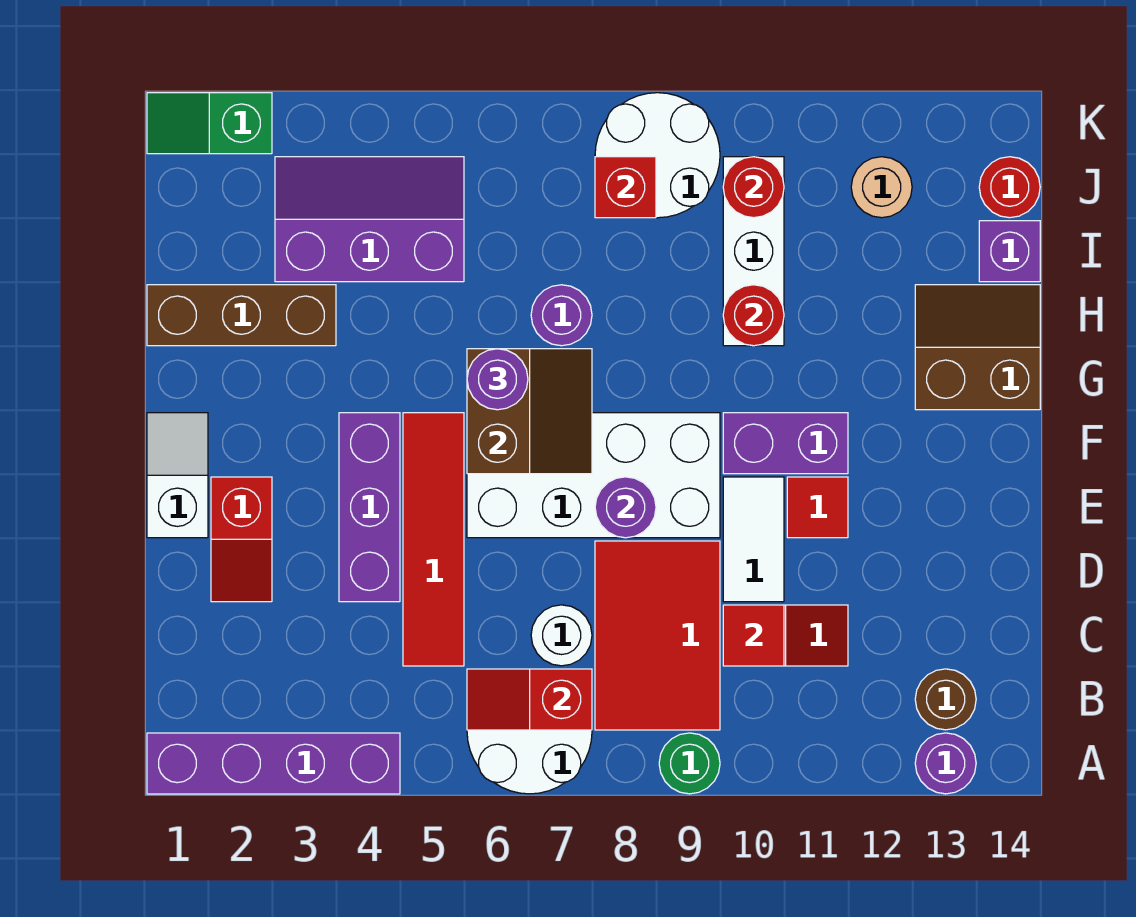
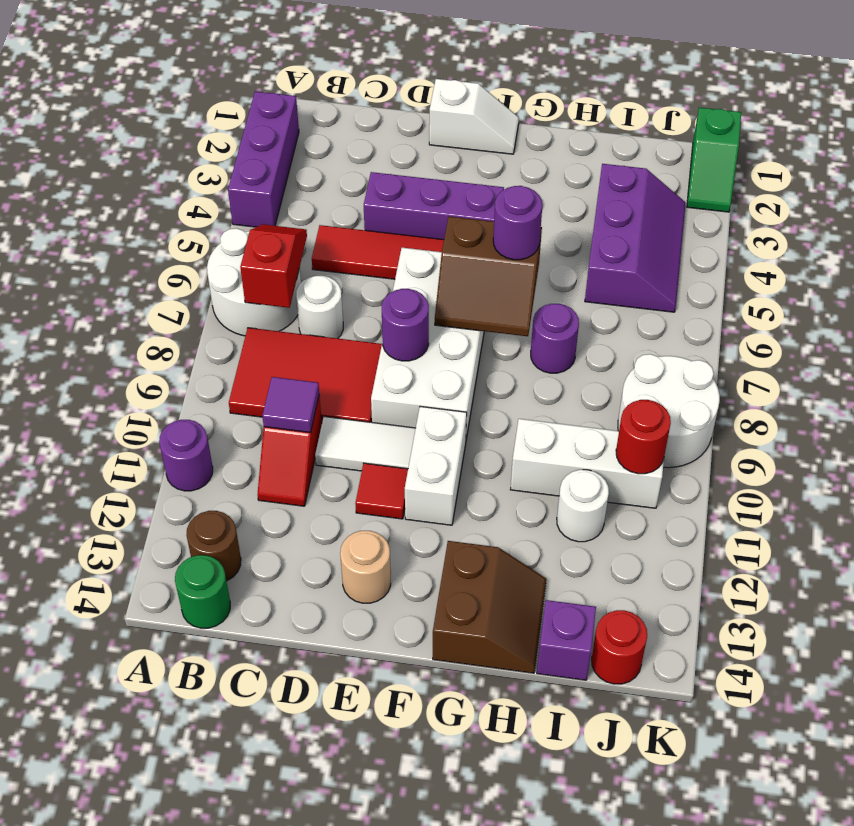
purple brick A1:A4 level 1 -> purple brick A2:A4 level 1
green round brick A9 level 1 -> green round brick B14 level 1
purple round brick A13 level 1 -> purple round brick A11 level 1
red tile C10 level 2 -> purple tile C10 level 2
red slope D2:E2 level 1 top E -> none
purple brick F10:F11 level 1 -> white brick F10:F11 level 1
brown brick H1:H3 level 1 -> none
red round brick H10 level 2 -> none
none -> white round brick I11 level 1
red brick J8 level 2 -> none
tan round brick J12 level 1 -> tan round brick E13 level 1
green slope K1:K2 level 1 top 2 -> green slope K1:K2 level 1 top 1

